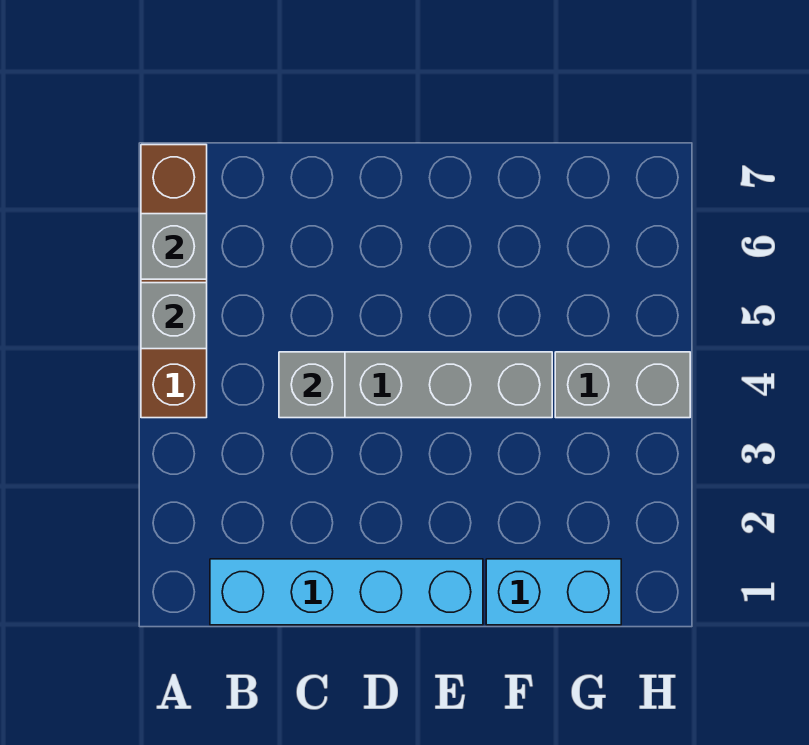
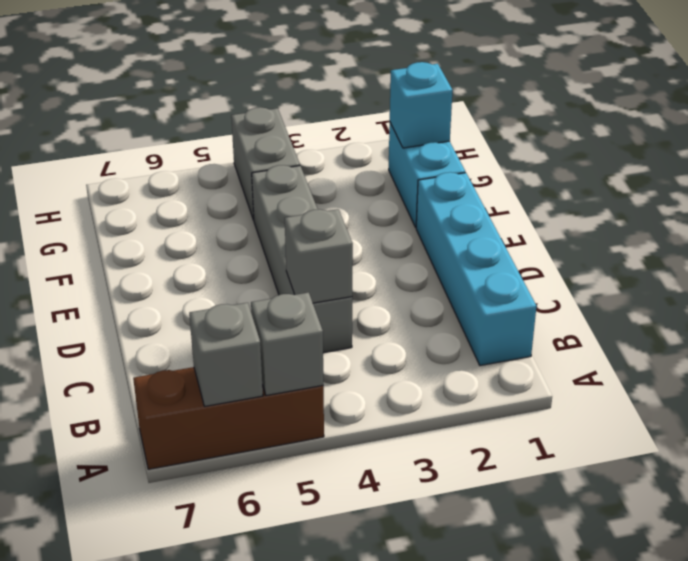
brown brick A4:A7 level 1 -> brown brick A5:A7 level 1
none -> cyan brick G1 level 2

